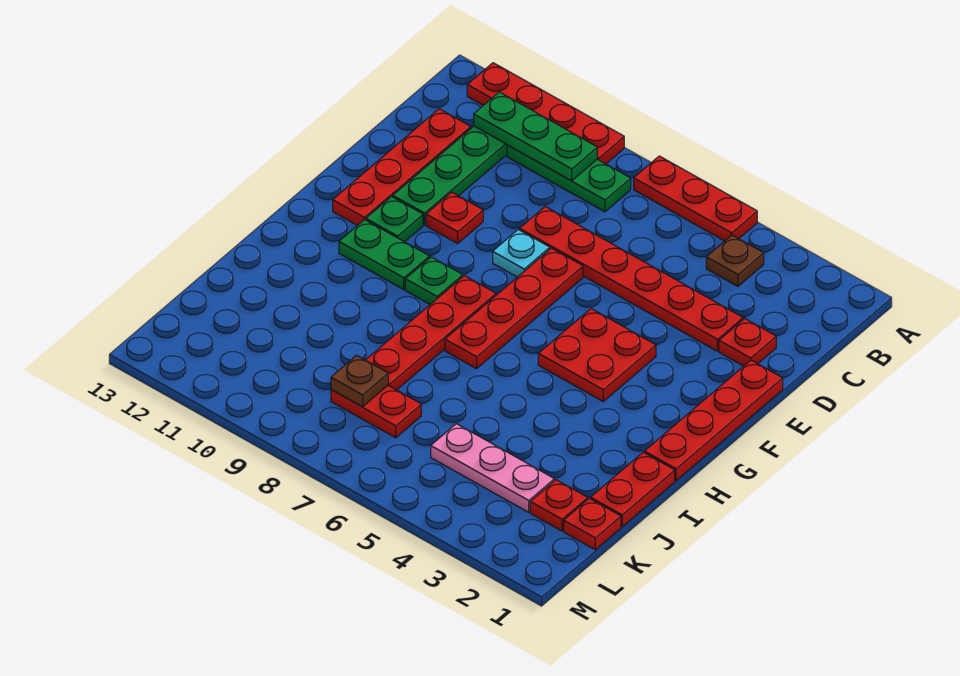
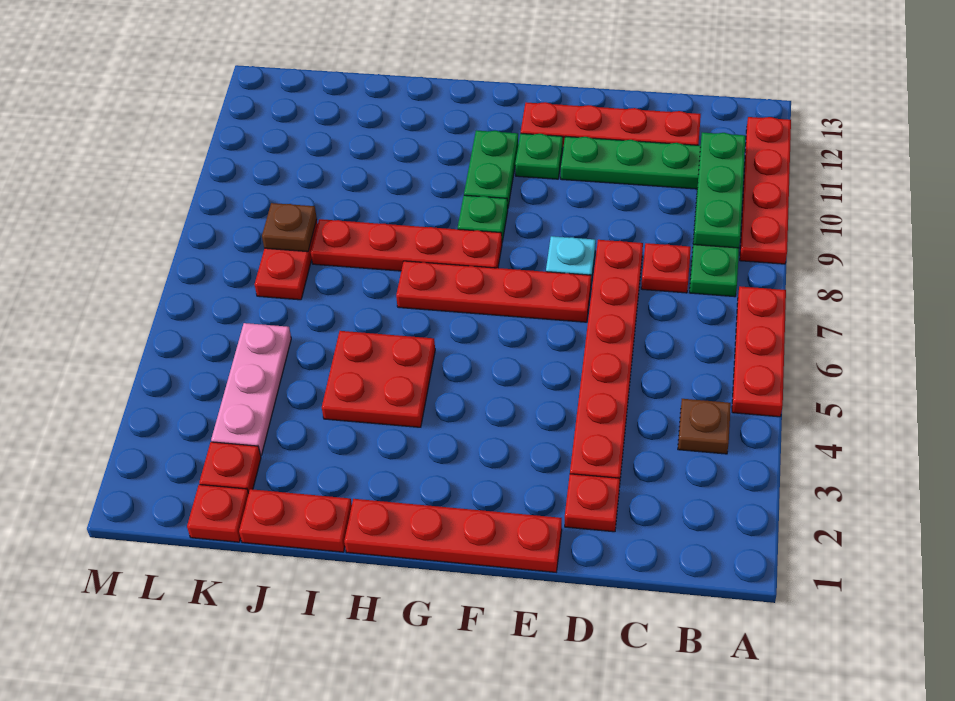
red plate E10 level 1 -> red plate C8 level 1
red plate F4:G5 level 1 -> red plate H4:I5 level 1

